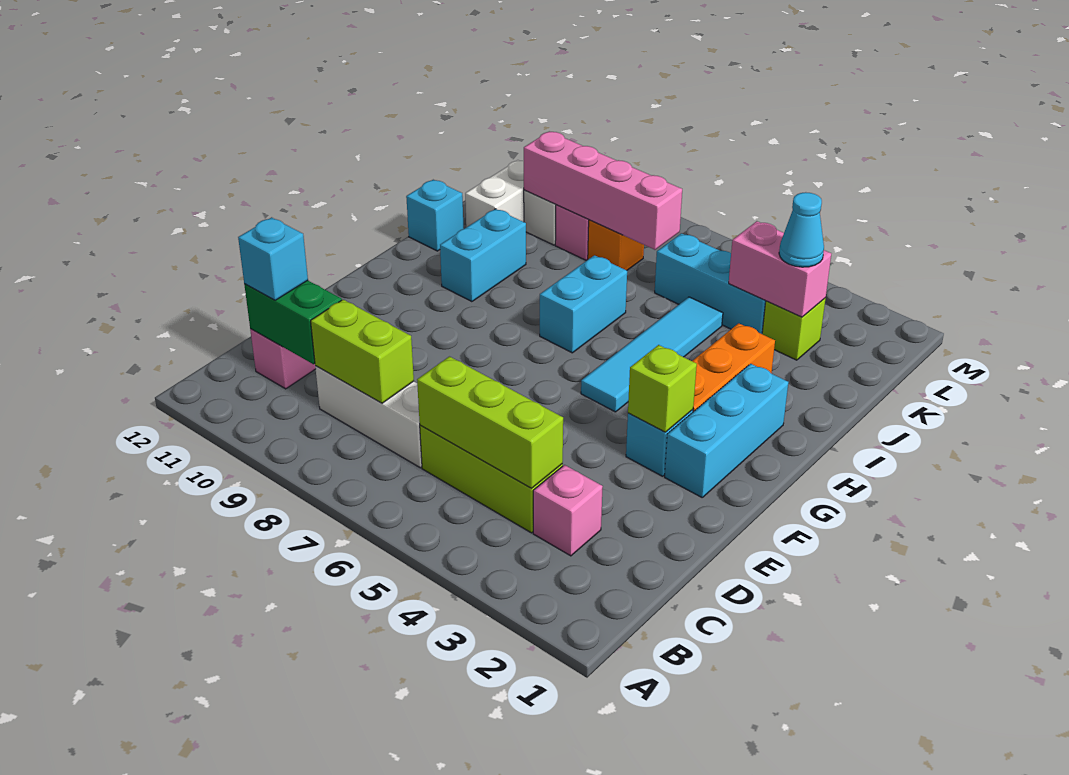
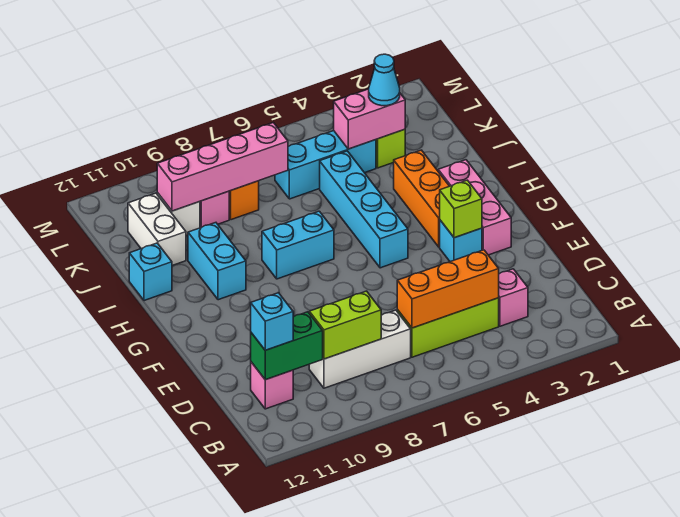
lime brick C4:C6 level 2 -> orange brick C4:C6 level 2
cyan brick F2:H2 level 1 -> pink brick F2:H2 level 1
cyan tile G5:J5 level 1 -> cyan brick G5:J5 level 1
cyan brick H7:I7 level 1 -> cyan brick H7:H8 level 1

